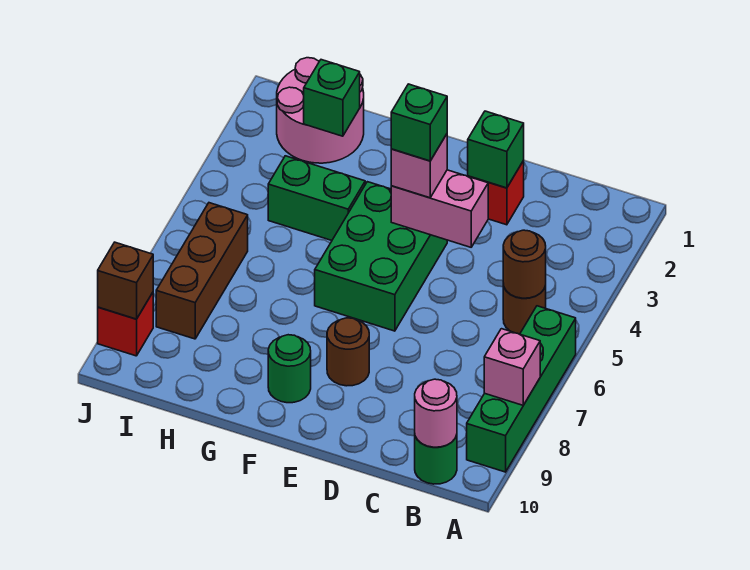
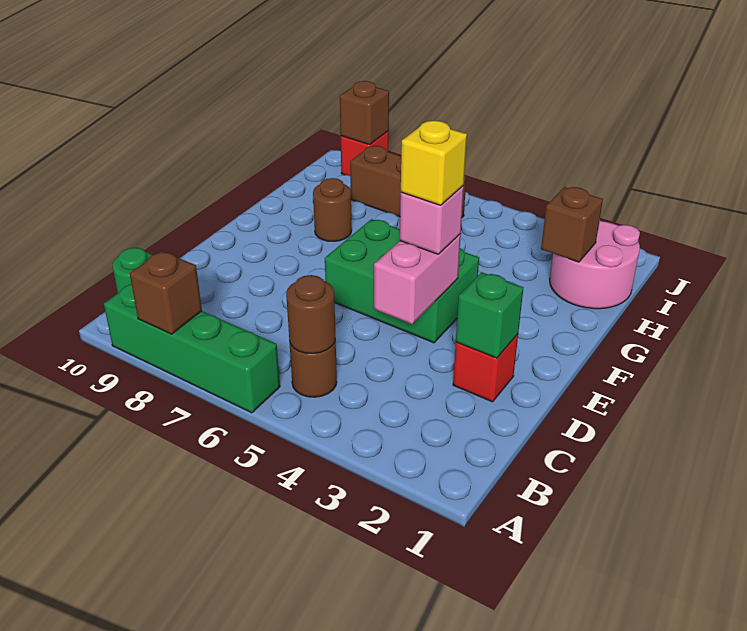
pink brick A8 level 2 -> brown brick A8 level 2
pink round brick B10 level 2 -> none
green brick E4 level 4 -> yellow brick E4 level 4
brown round brick E8 level 1 -> brown round brick G8 level 1
green round brick F9 level 1 -> none
green brick G4:H4 level 1 -> none
green brick H2 level 2 -> brown brick H2 level 2

